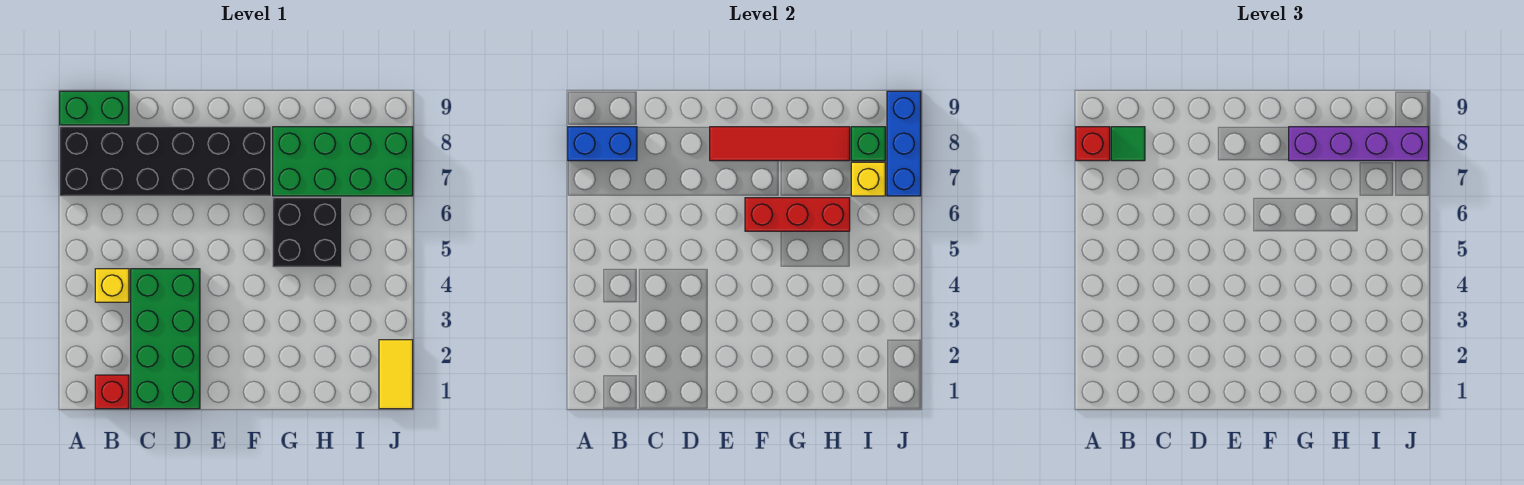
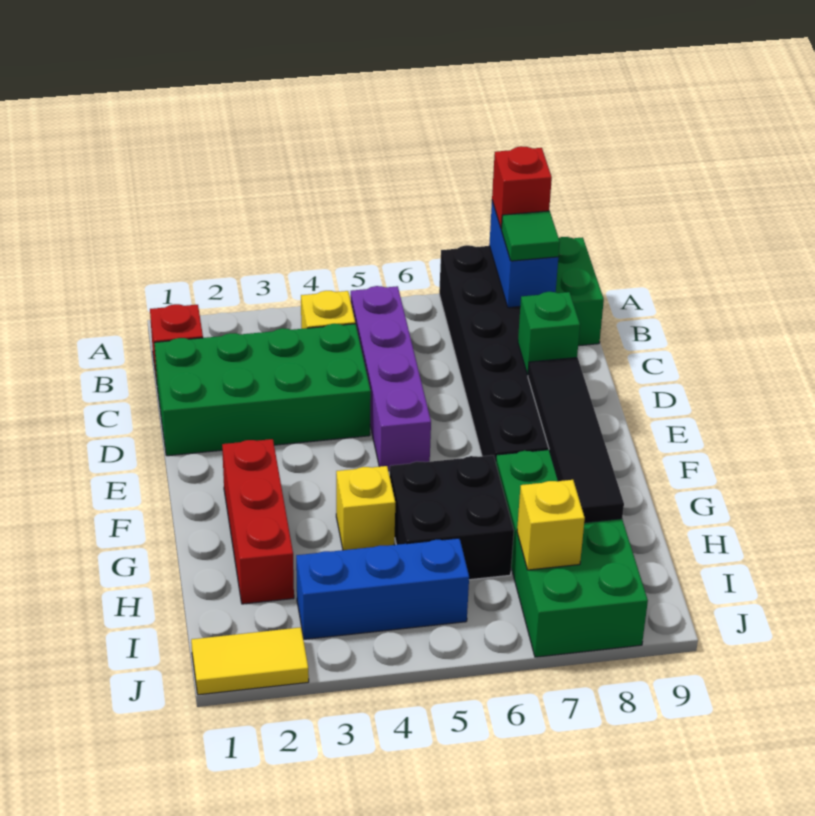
red tile E8:H8 level 2 -> black tile E8:H8 level 2
red brick F6:H6 level 2 -> red brick F2:H2 level 1
none -> yellow brick G4 level 1
purple brick G8:J8 level 3 -> purple brick B5:E5 level 1
green brick I8 level 2 -> green brick D8 level 2
blue brick J7:J9 level 2 -> blue brick I3:I5 level 1

